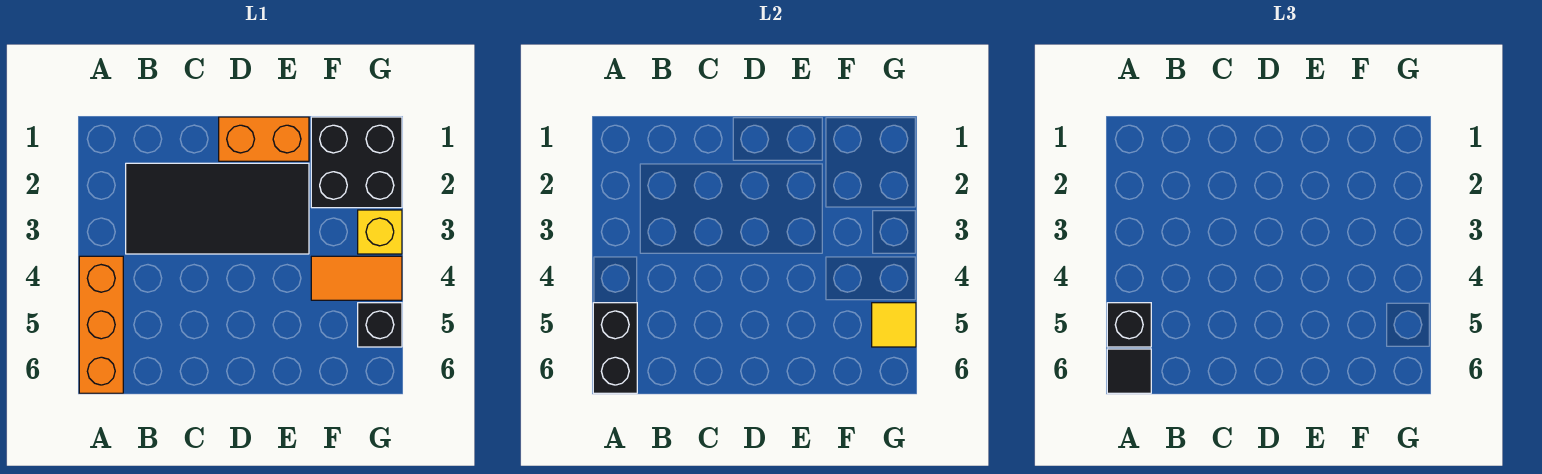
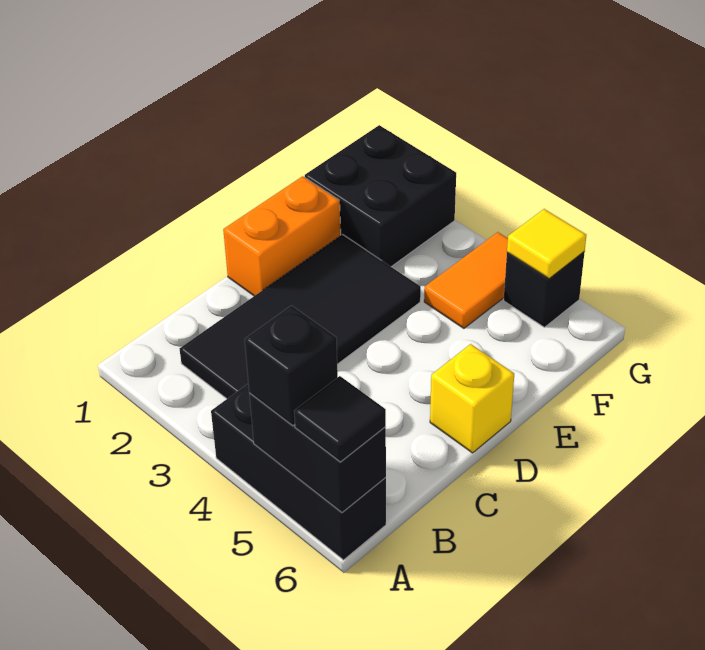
orange brick A4:A6 level 1 -> black brick A4:A6 level 1
yellow brick G3 level 1 -> yellow brick D6 level 1

